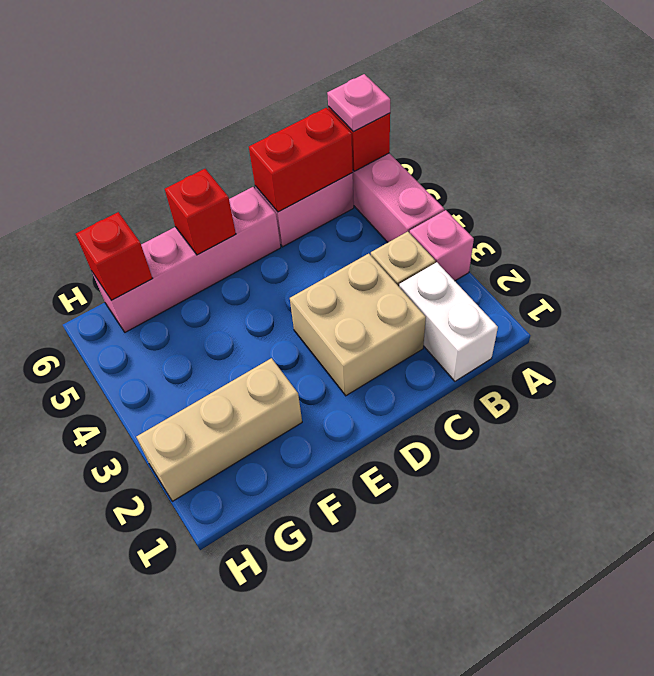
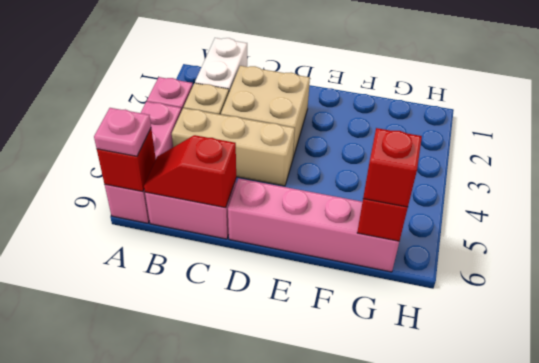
red brick B6:C6 level 2 -> red slope B6:C6 level 2 top C
red brick E6 level 2 -> red brick G6 level 3
tan brick F2:H2 level 1 -> tan brick B4:D4 level 1

